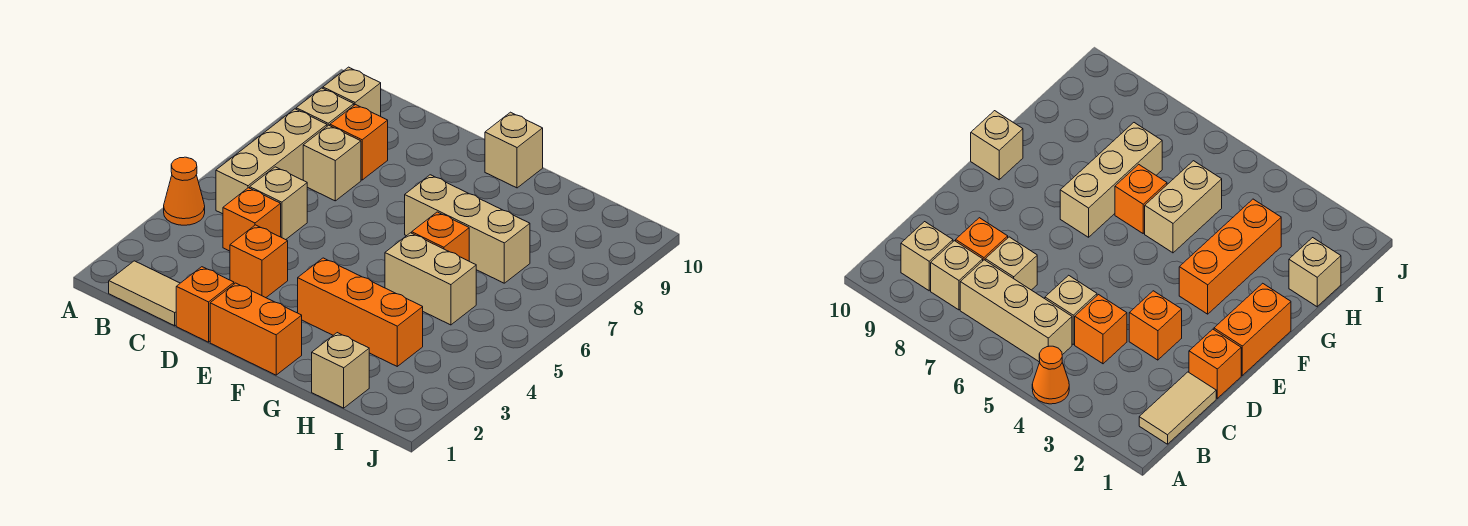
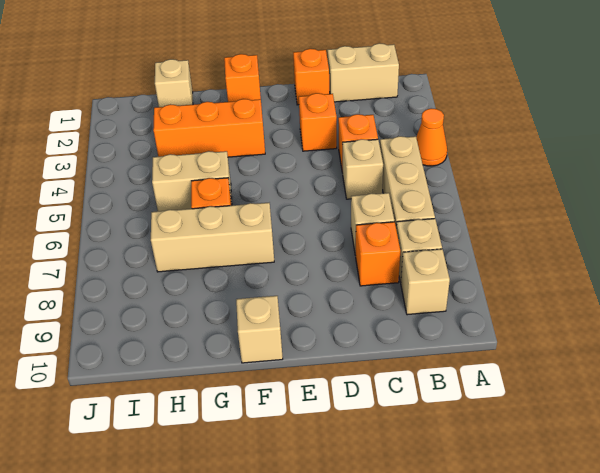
tan tile B1:C1 level 1 -> tan brick B1:C1 level 1
orange brick E1:F1 level 1 -> orange brick F1 level 1

